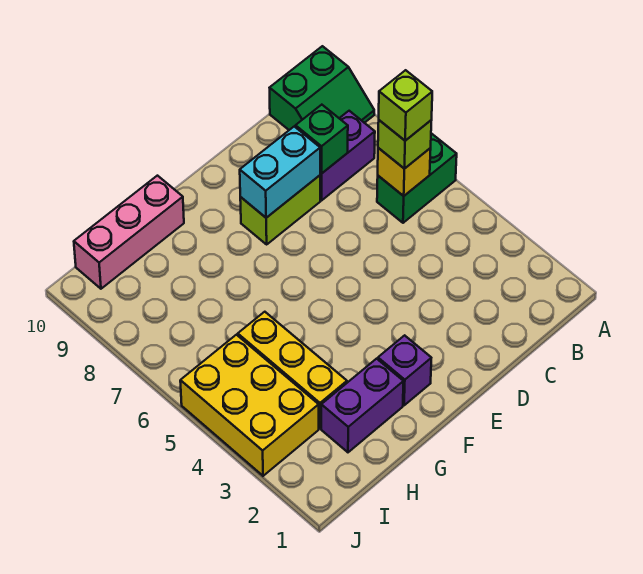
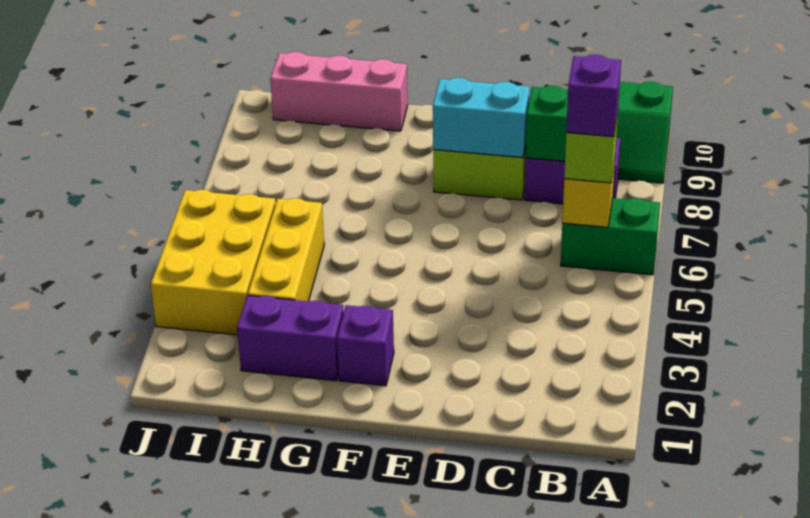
lime brick B6 level 4 -> purple brick B6 level 4

